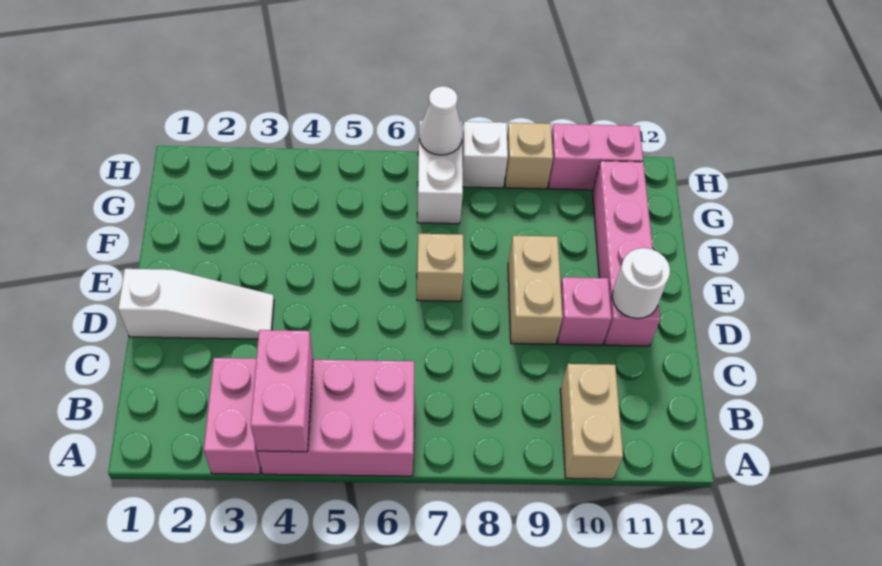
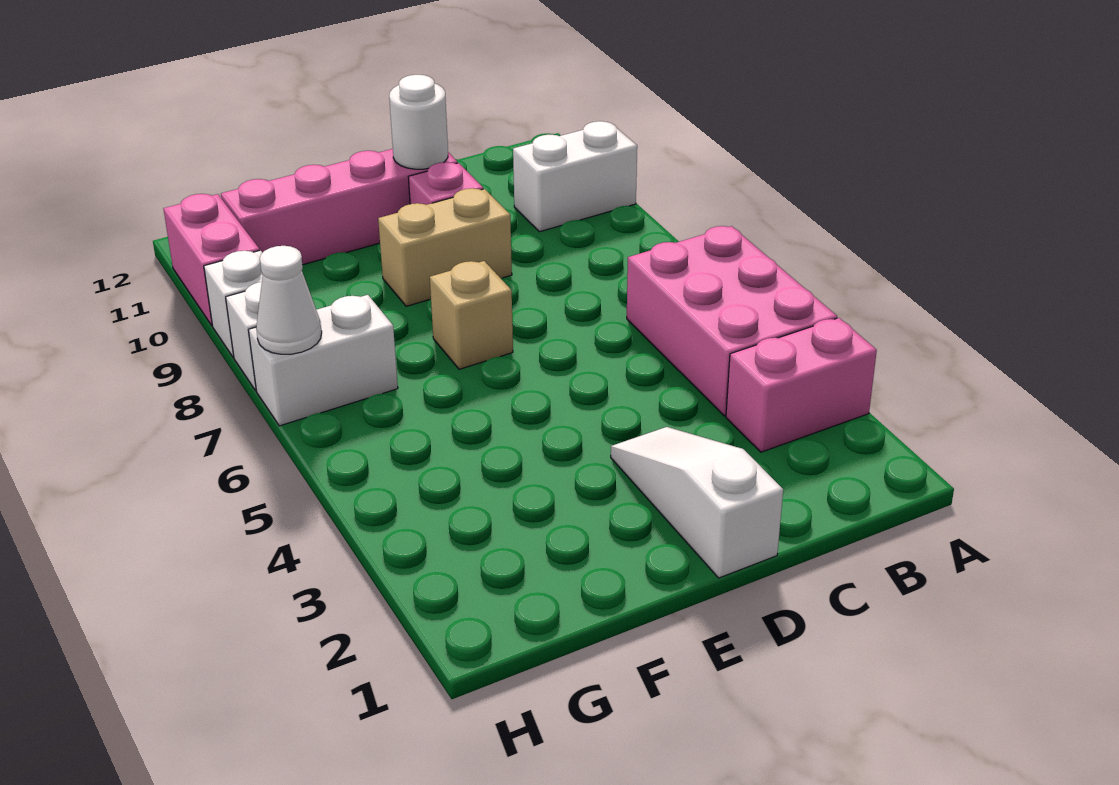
pink brick A4:B4 level 2 -> none
tan brick A10:B10 level 1 -> white brick A10:B10 level 1
tan brick H9 level 1 -> white brick H9 level 1

